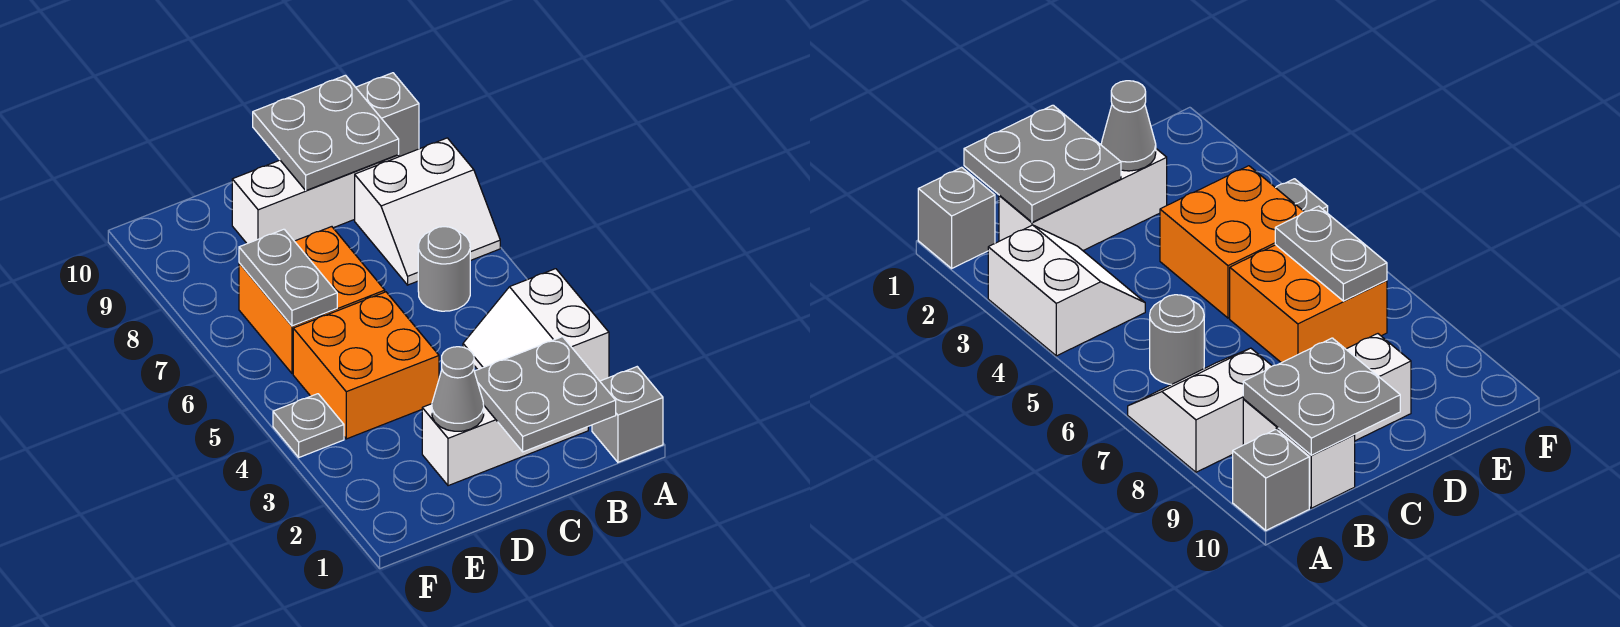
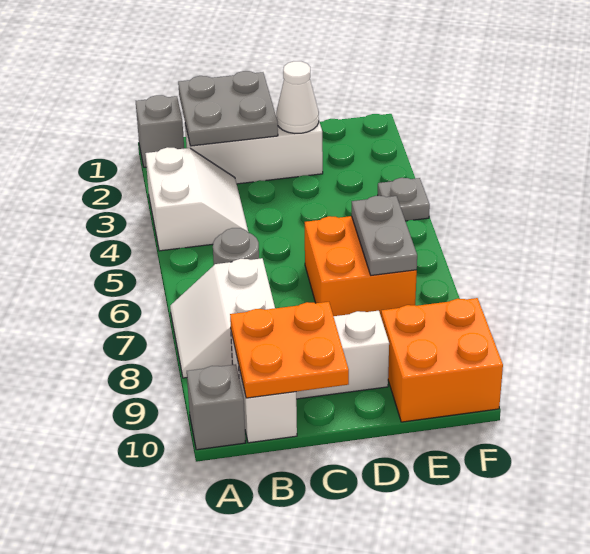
white slope A7:B8 level 1 top 8 -> white slope A7:B8 level 1 top B
grey plate B9:C10 level 2 -> orange plate B9:C10 level 2
grey cone D2 level 2 -> white cone D2 level 2
orange brick D4:E5 level 1 -> orange brick E9:F10 level 1

